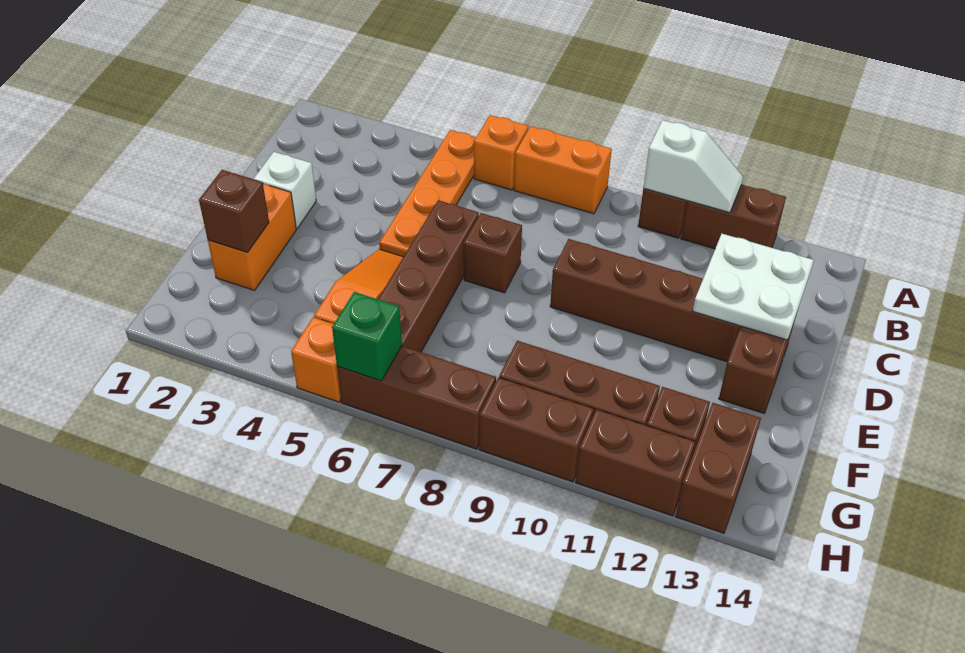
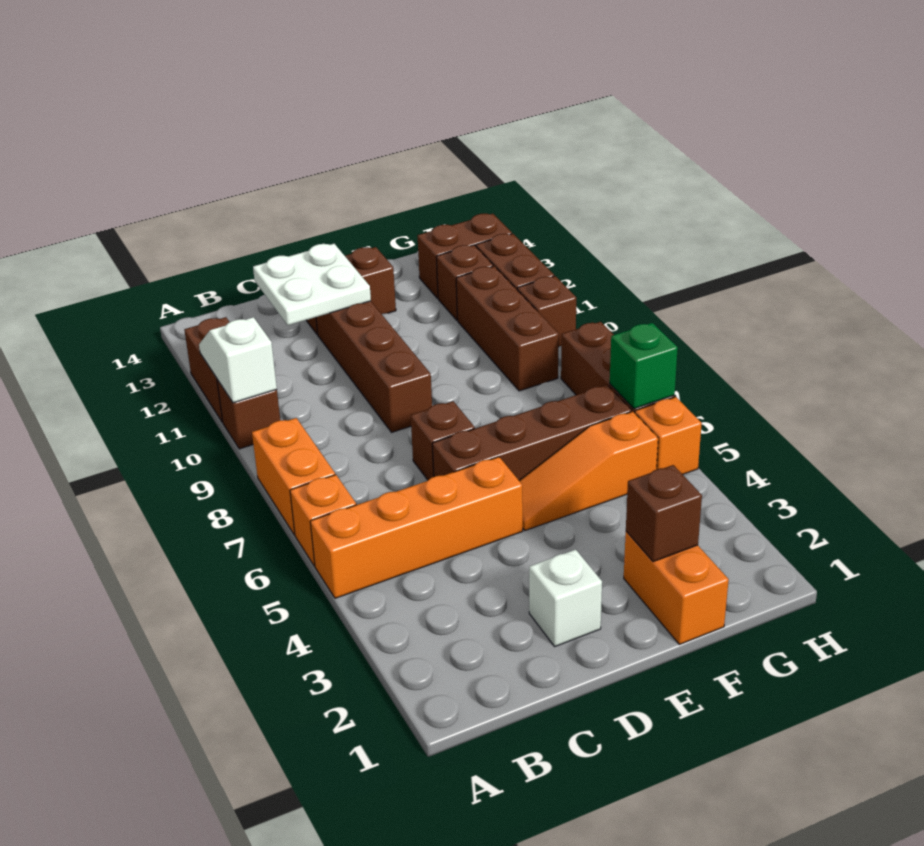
orange plate A5:D5 level 1 -> orange brick A5:D5 level 1
orange brick E2:F2 level 1 -> orange brick F1:F2 level 1
brown brick H9:H10 level 1 -> brown brick H10 level 1

